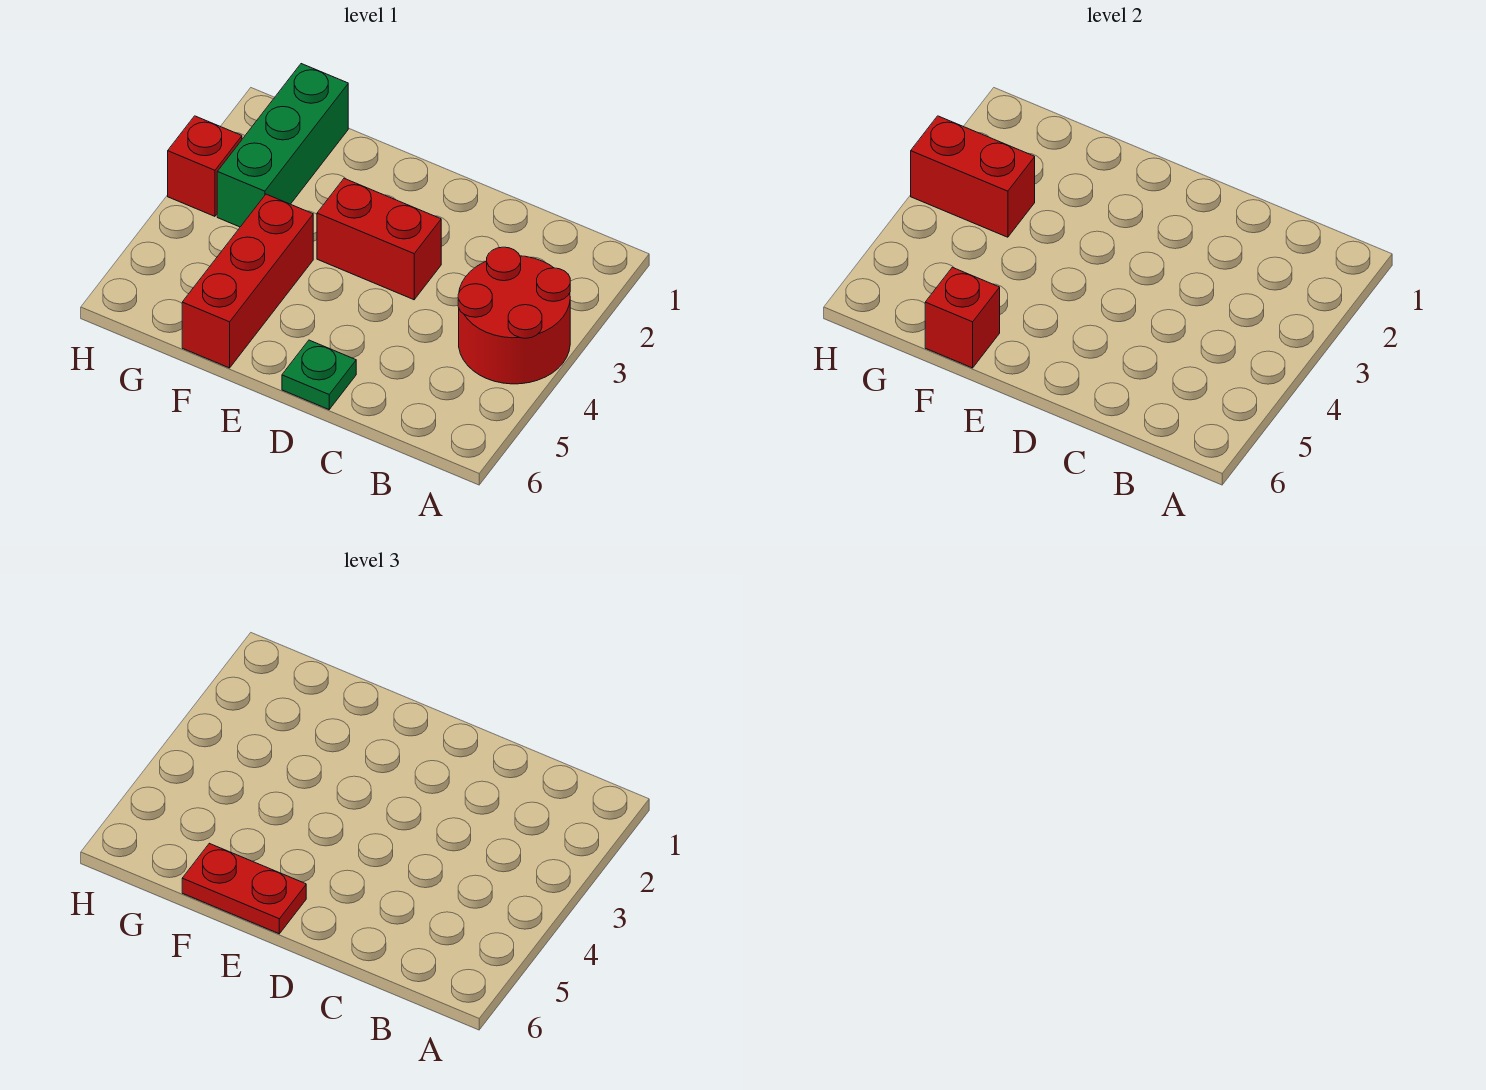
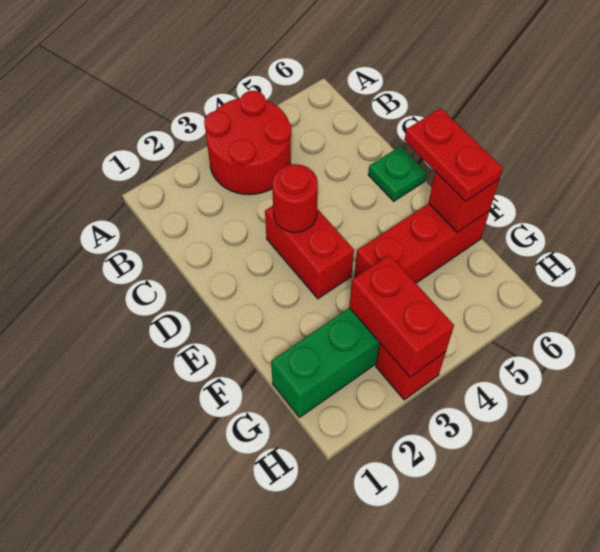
none -> red round brick D3 level 2

